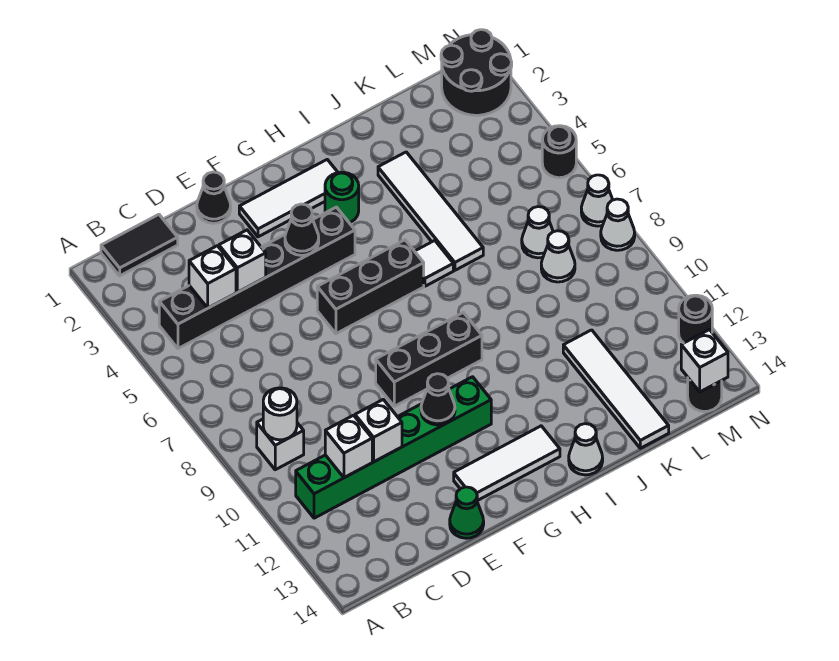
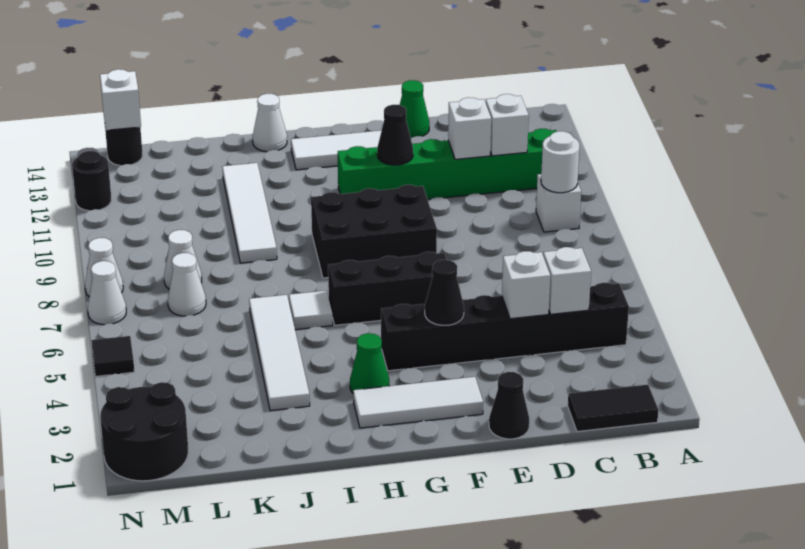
black brick F9:H9 level 1 -> black brick F8:H9 level 1
green round brick H3 level 1 -> green cone H3 level 1
white tile K11:K14 level 1 -> white tile J9:J12 level 1
black round brick N5 level 1 -> black tile N5 level 1

